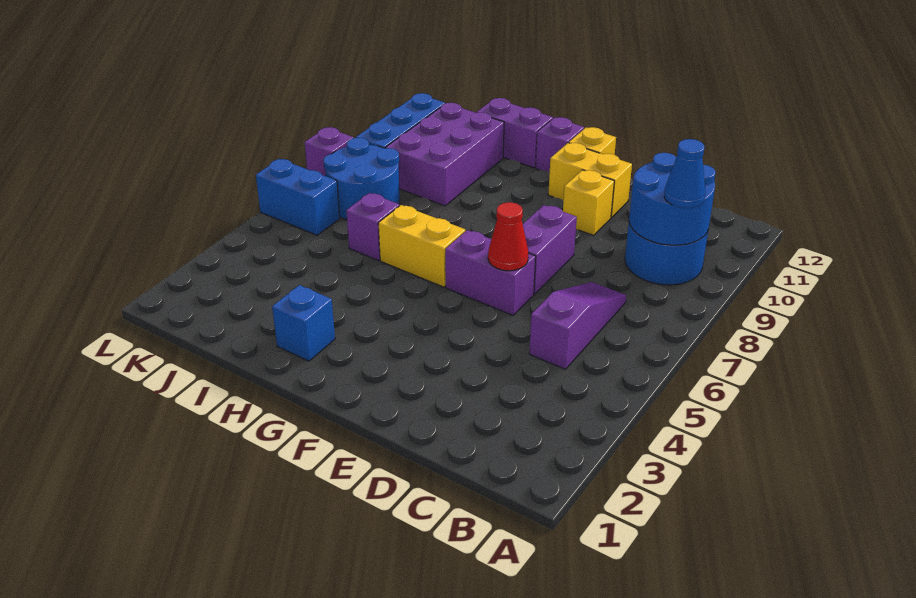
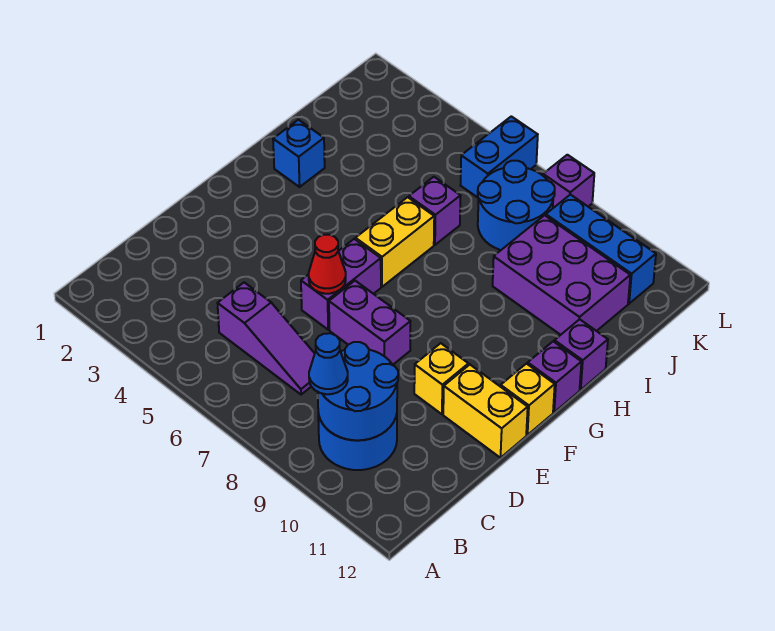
yellow brick E11:F11 level 1 -> yellow brick E11:E12 level 1
purple brick H12:I12 level 1 -> purple brick H12 level 1

